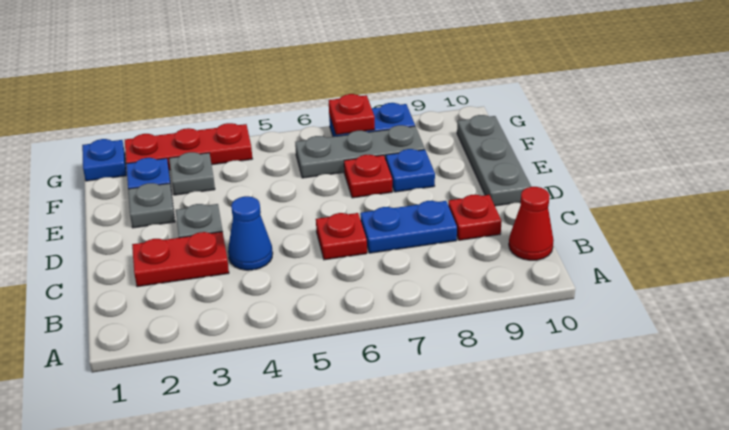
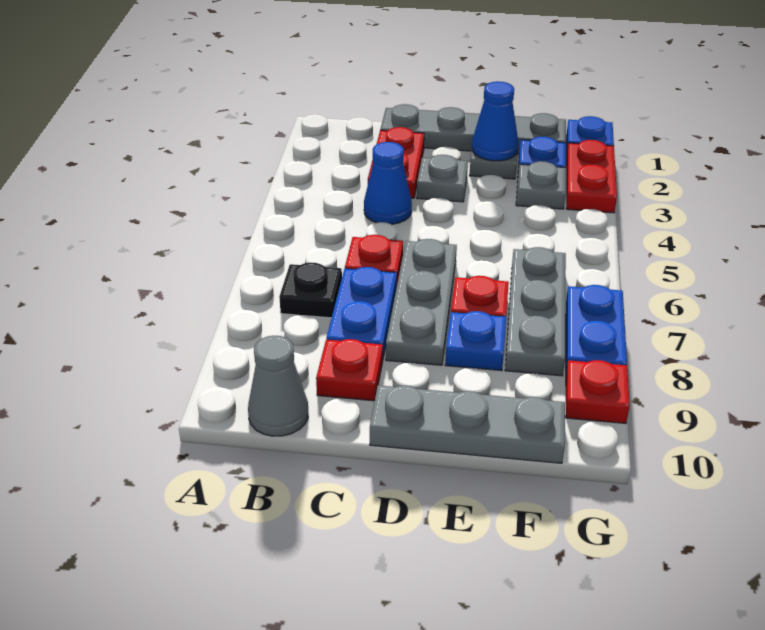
none -> black plate B7 level 1
red cone B10 level 1 -> grey cone B10 level 1
none -> grey plate C1:F1 level 1
none -> grey plate D6:D8 level 1
none -> blue cone E2 level 2
red plate G2:G4 level 1 -> red plate G2:G3 level 1
red plate G7 level 2 -> red plate G9 level 1

